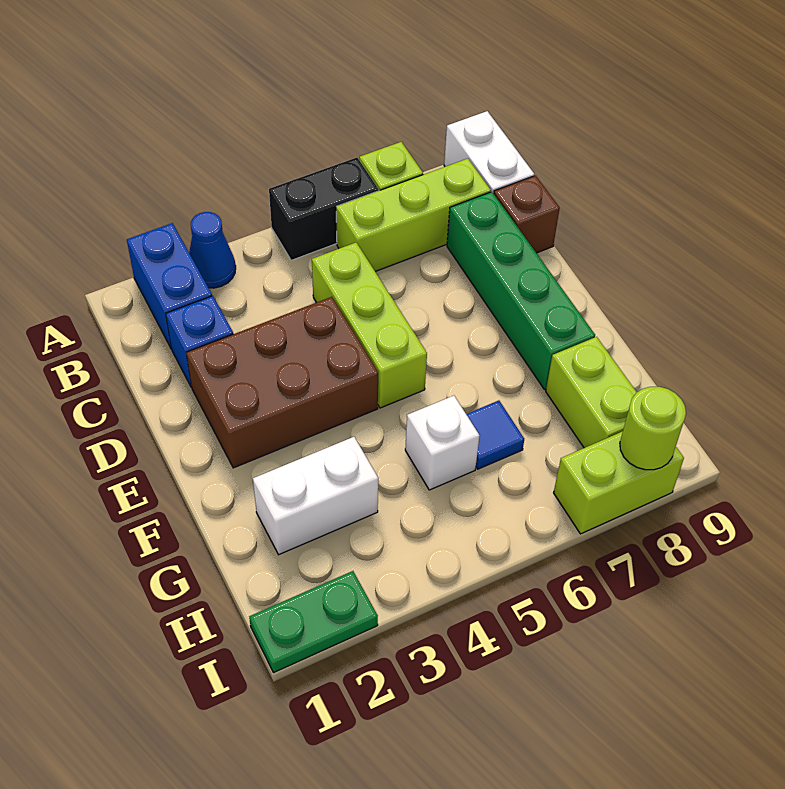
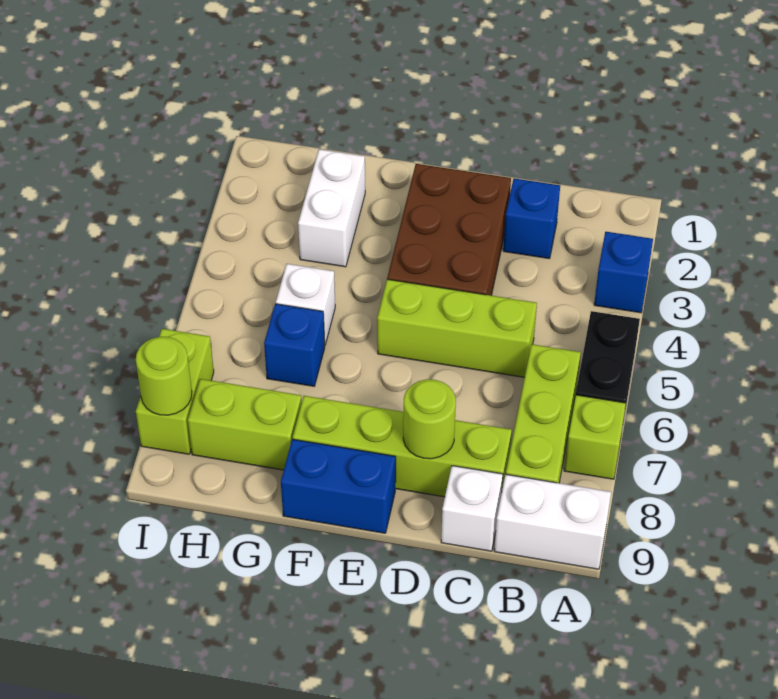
blue brick A2:B2 level 1 -> blue brick E9:F9 level 1
blue cone A3 level 1 -> blue brick A3 level 1
green brick C8:F8 level 1 -> lime brick C8:F8 level 1
brown brick C9 level 1 -> white brick C9 level 1
none -> lime round brick D8 level 2
blue tile G6 level 1 -> blue brick G6 level 1
green plate I1:I2 level 1 -> none

